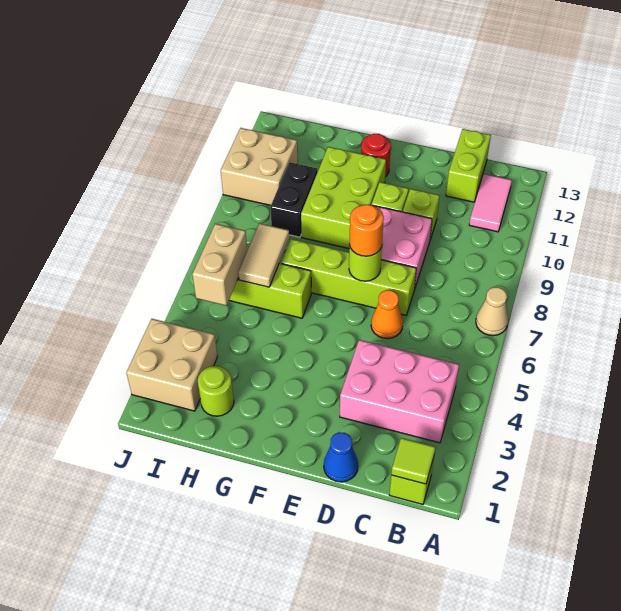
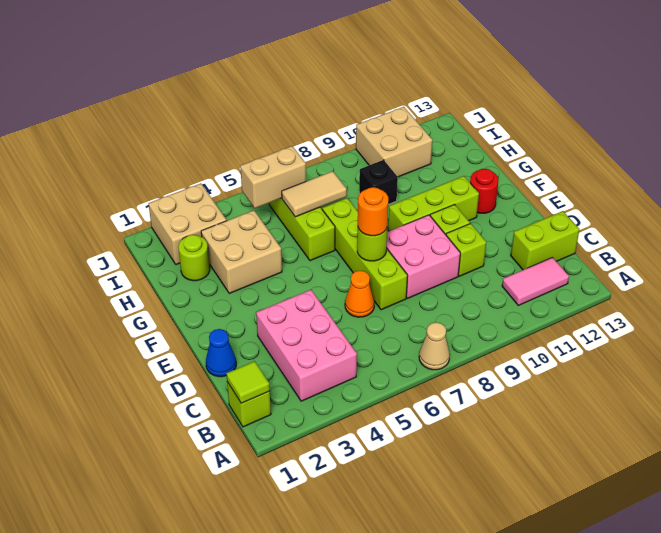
lime brick F9:G11 level 1 -> lime brick F9:F11 level 1
none -> tan brick G3:H4 level 1
black brick H9:H10 level 1 -> black brick H9 level 1

